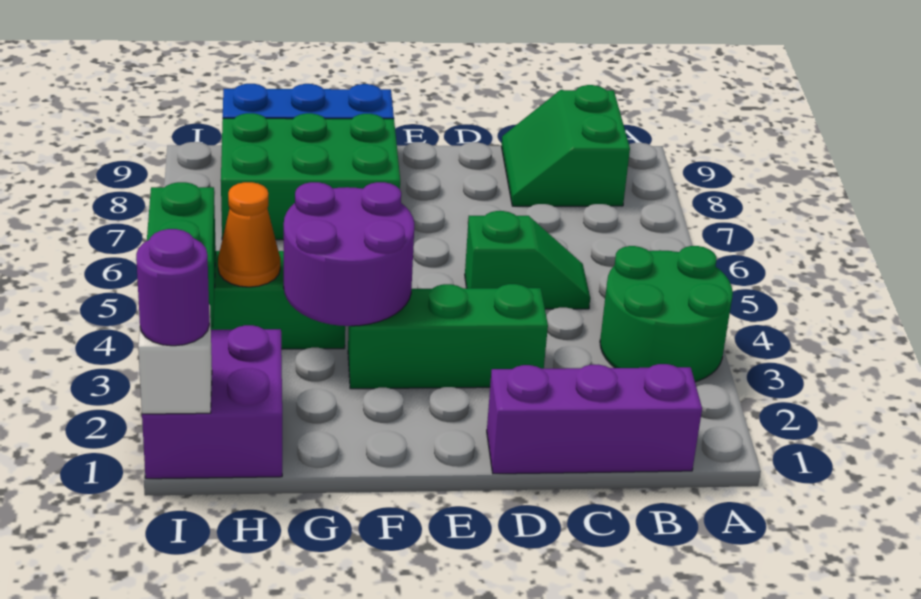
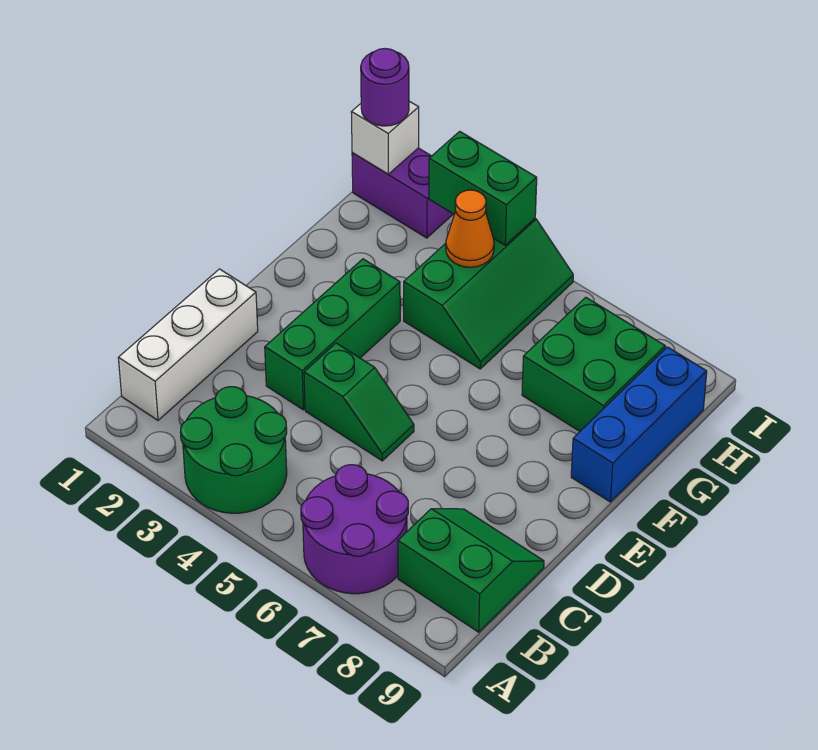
purple brick B1:D1 level 1 -> white brick B1:D1 level 1
green slope C5:D5 level 1 top D -> green slope D4:D5 level 1 top 4
purple round brick F3:G4 level 2 -> purple round brick A6:B7 level 1
green brick F7:H8 level 1 -> green brick G7:H8 level 1
purple brick H1:I2 level 1 -> purple brick I1:I2 level 1

